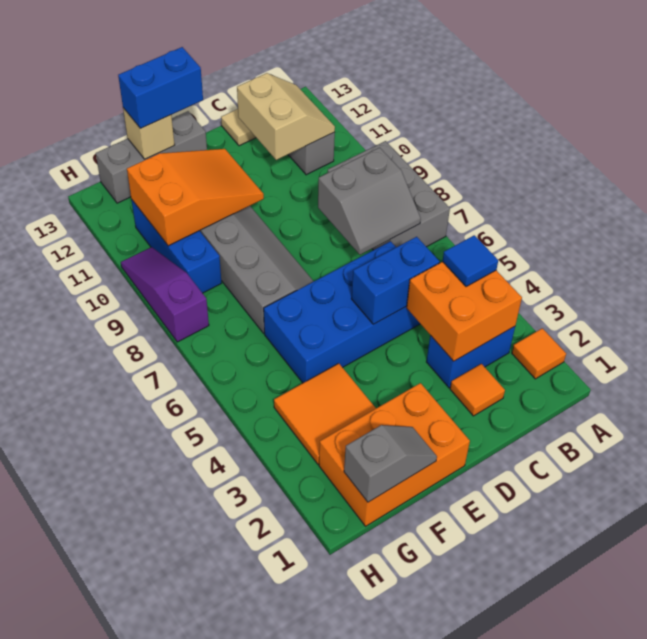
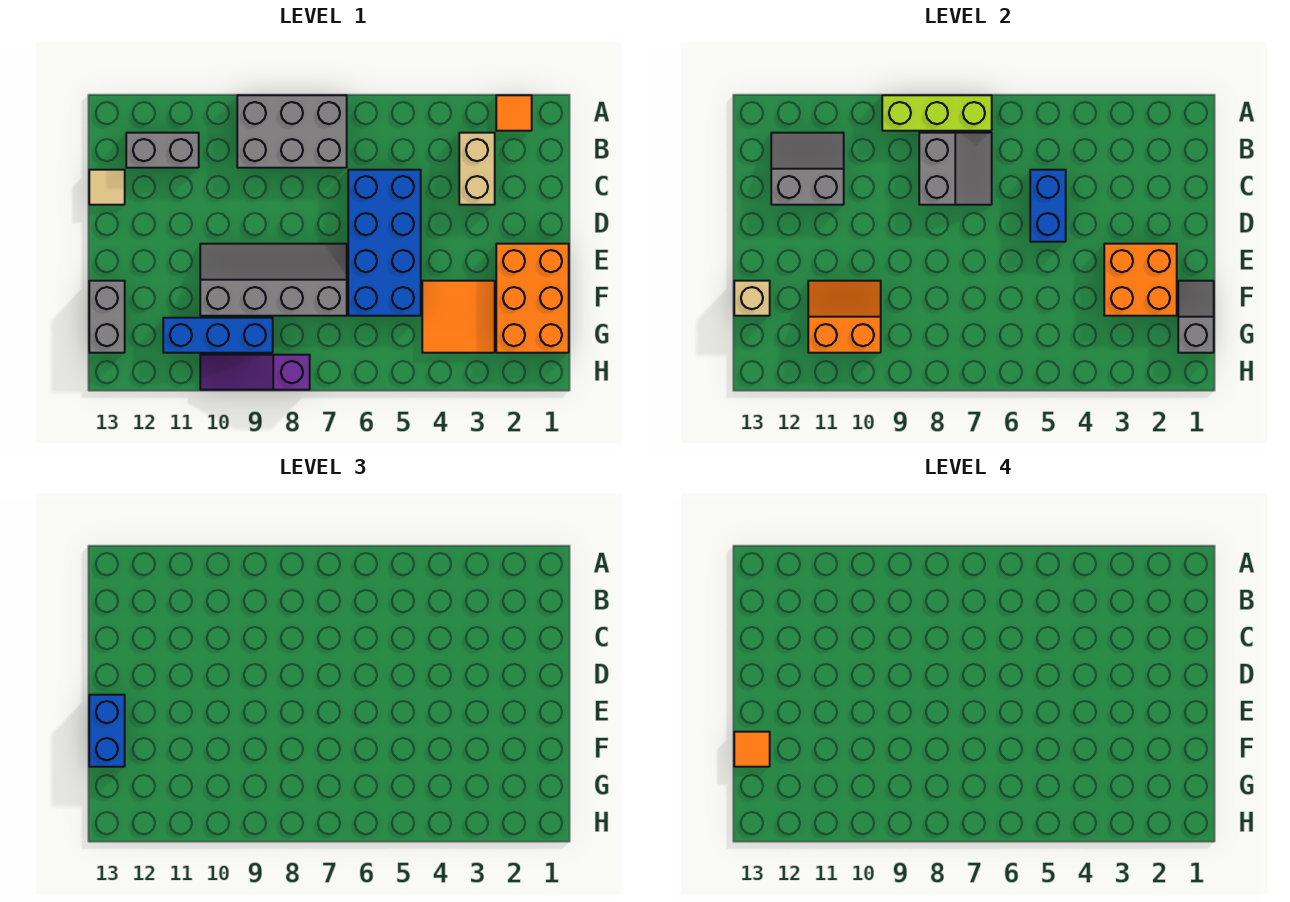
none -> lime brick A7:A9 level 2
blue brick B3:C3 level 1 -> tan brick B3:C3 level 1
orange brick B3:C4 level 2 -> orange brick E2:F3 level 2
blue tile B4 level 3 -> none
tan slope B11:C12 level 2 top C -> grey slope B11:C12 level 2 top C
orange tile C2 level 1 -> orange tile F13 level 4
orange slope E10:G11 level 2 top G -> orange slope F10:G11 level 2 top G
grey brick E13:G13 level 1 -> grey brick F13:G13 level 1

